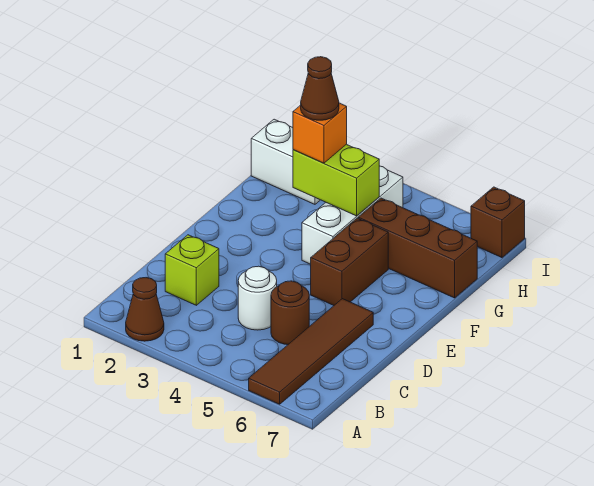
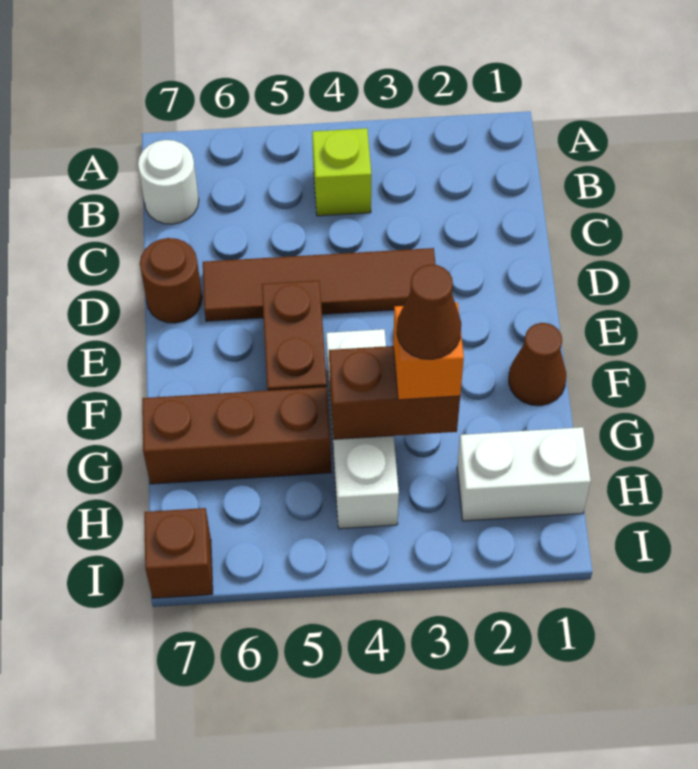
brown cone A2 level 1 -> brown cone F1 level 1
brown tile A6:D6 level 1 -> brown tile D3:D6 level 1
lime brick C2 level 1 -> lime brick B4 level 1
white round brick C4 level 1 -> white round brick B7 level 1
brown round brick C5 level 1 -> brown round brick D7 level 1
lime brick G3:G4 level 2 -> brown brick G3:G4 level 2

